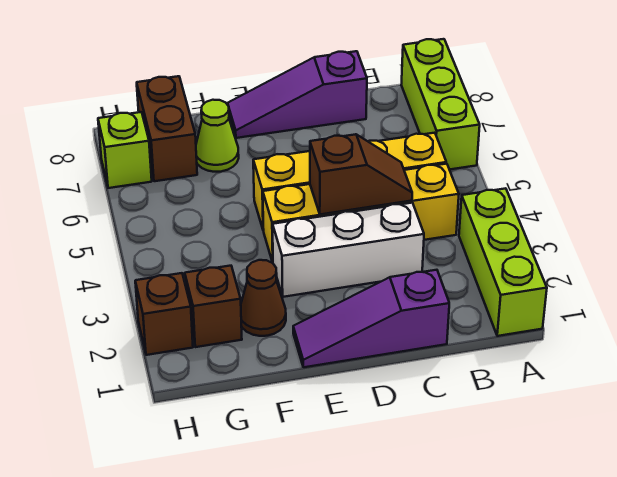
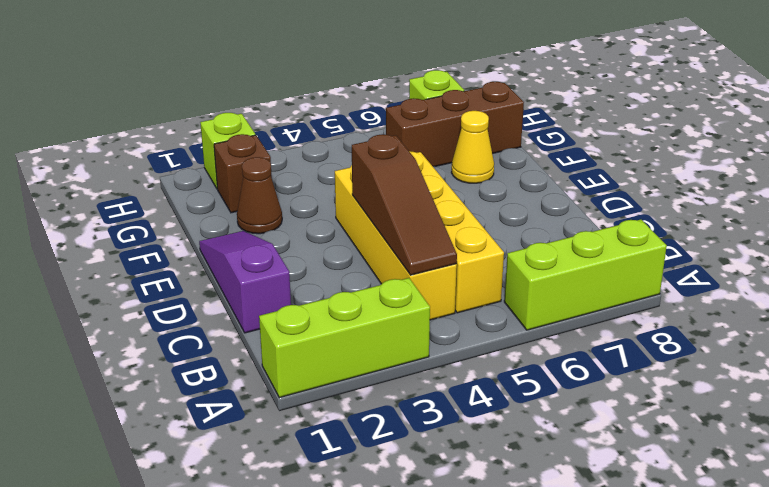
white brick C3:E3 level 1 -> none
brown slope C4:D4 level 2 top D -> brown slope B4:D4 level 2 top D
purple slope C8:E8 level 1 top C -> none
lime cone F7 level 1 -> yellow cone F7 level 1
brown brick G7:G8 level 1 -> brown brick G6:G8 level 1
brown brick H2 level 1 -> lime brick H2 level 1

